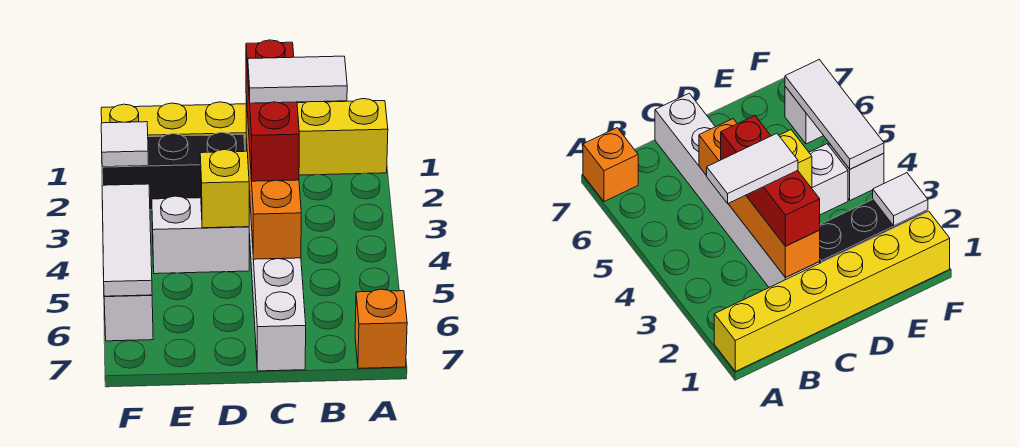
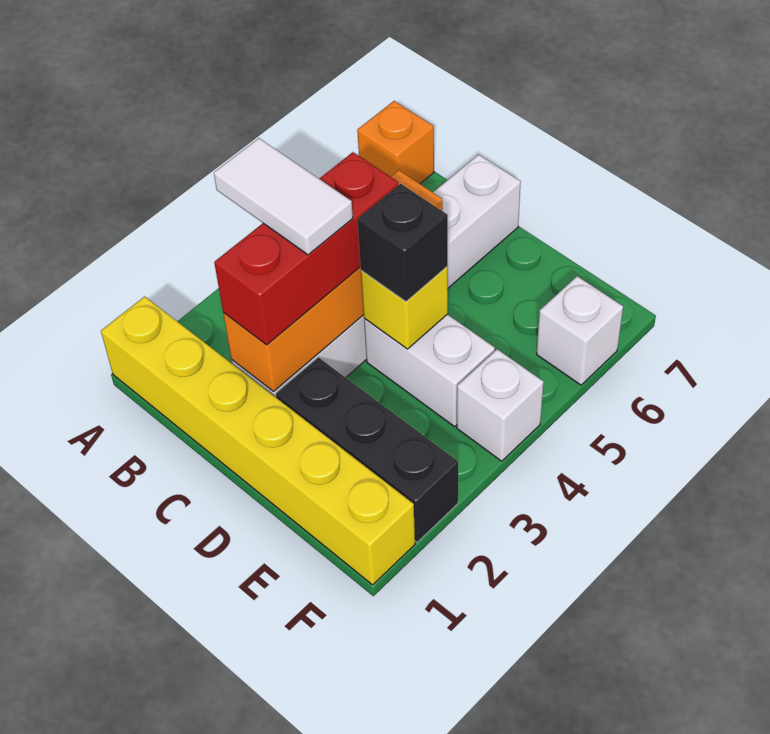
none -> black brick D4 level 3
white tile F2 level 2 -> none
white tile F4:F6 level 2 -> none

